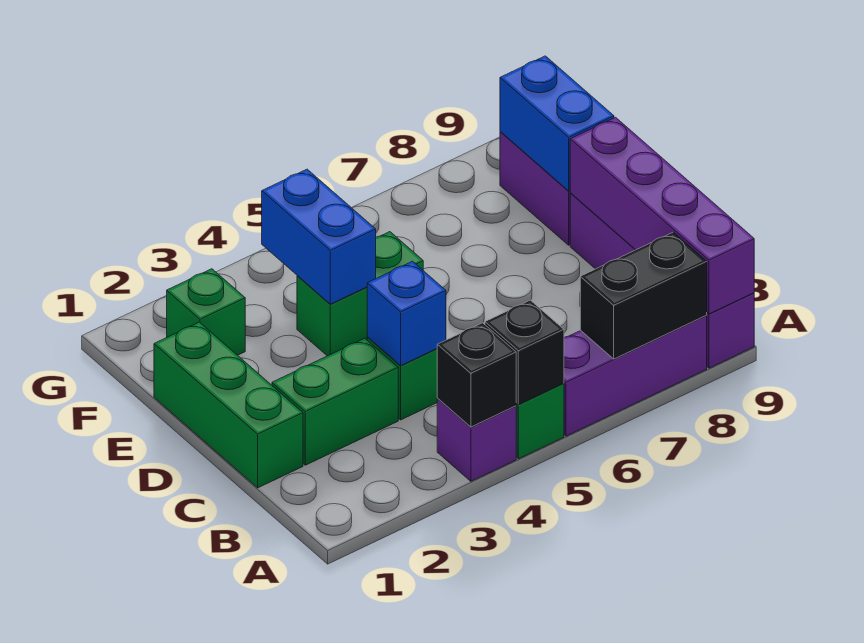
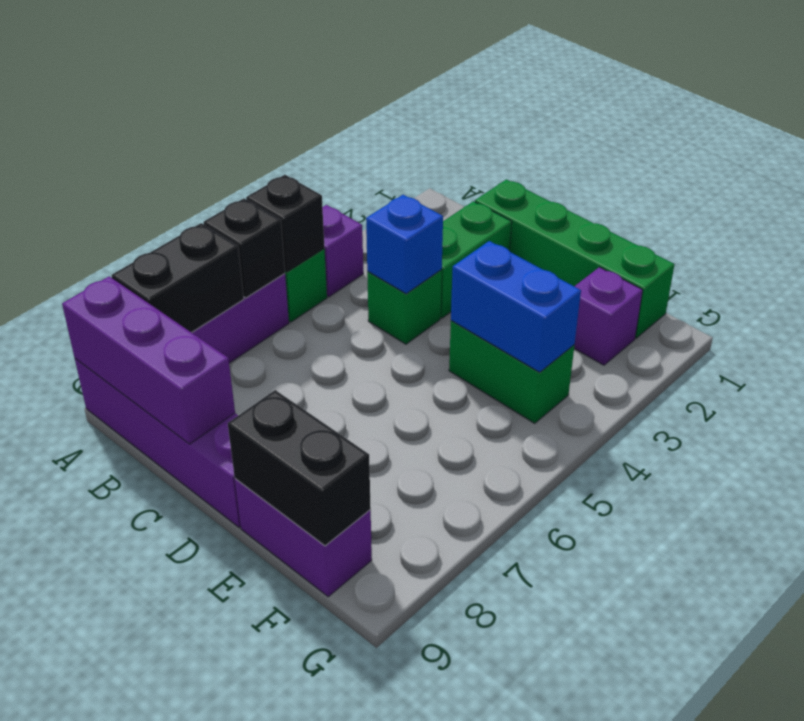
black brick A4 level 2 -> black brick A6 level 2
purple brick A9:D9 level 2 -> purple brick A9:C9 level 2
green brick C1:E1 level 1 -> green brick C1:F1 level 1
green brick E4:E5 level 1 -> green brick E4:F4 level 1
blue brick E9:F9 level 2 -> black brick E9:F9 level 2
green brick F2 level 1 -> purple brick F2 level 1

